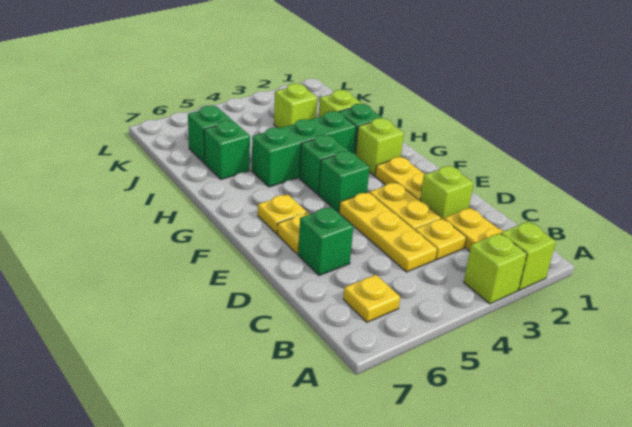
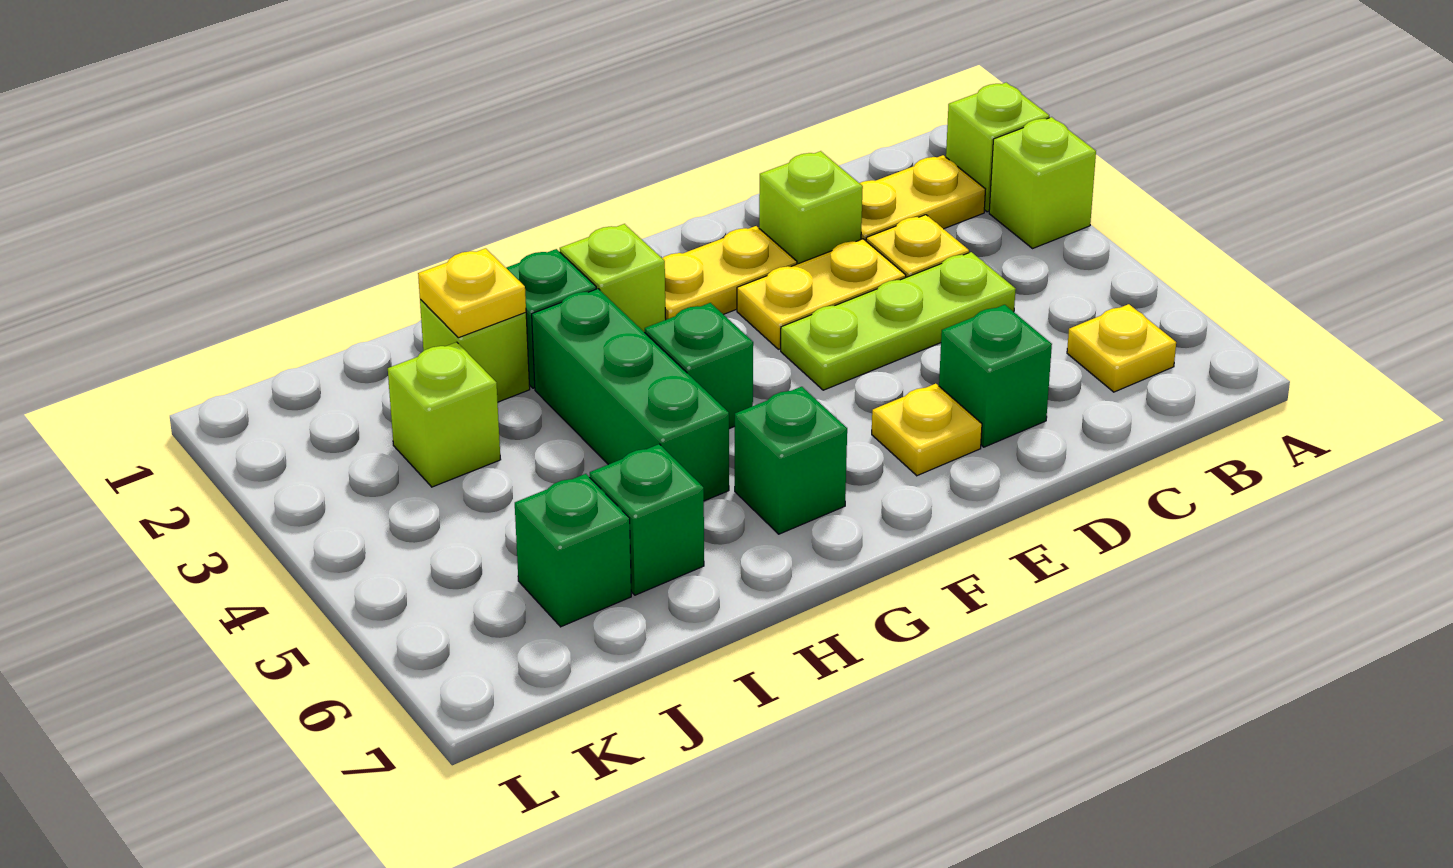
yellow plate C4:E4 level 1 -> lime plate C4:E4 level 1
green brick F4 level 1 -> green brick G6 level 1
yellow plate F6 level 1 -> yellow plate I2 level 2

